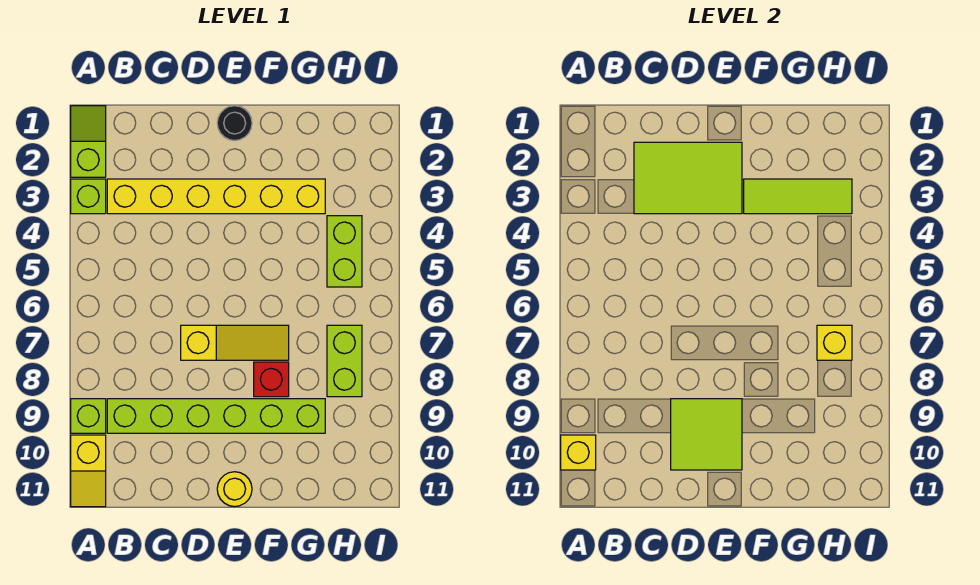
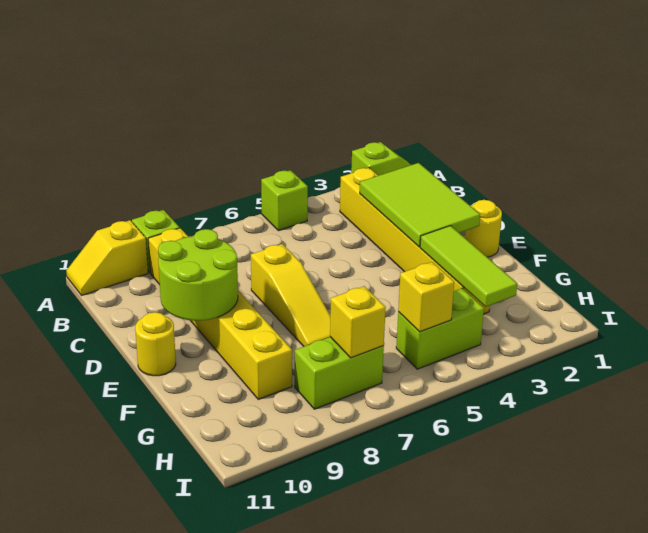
lime brick A3 level 1 -> lime brick A5 level 1
yellow brick A10 level 2 -> yellow brick H5 level 2
lime brick B9:G9 level 1 -> yellow brick B9:G9 level 1
lime tile D9:E10 level 2 -> lime round brick D9:E10 level 2
black round brick E1 level 1 -> yellow round brick E1 level 1
red brick F8 level 1 -> none

